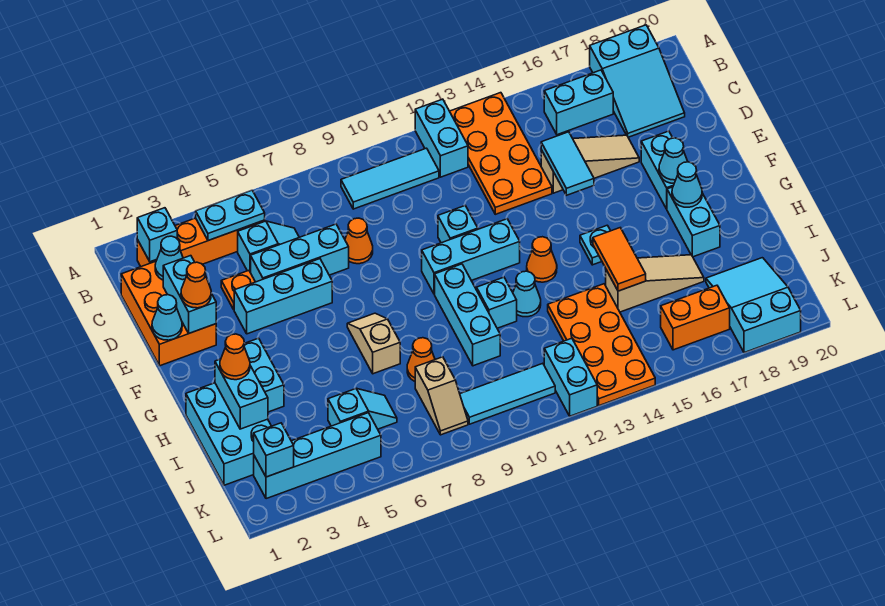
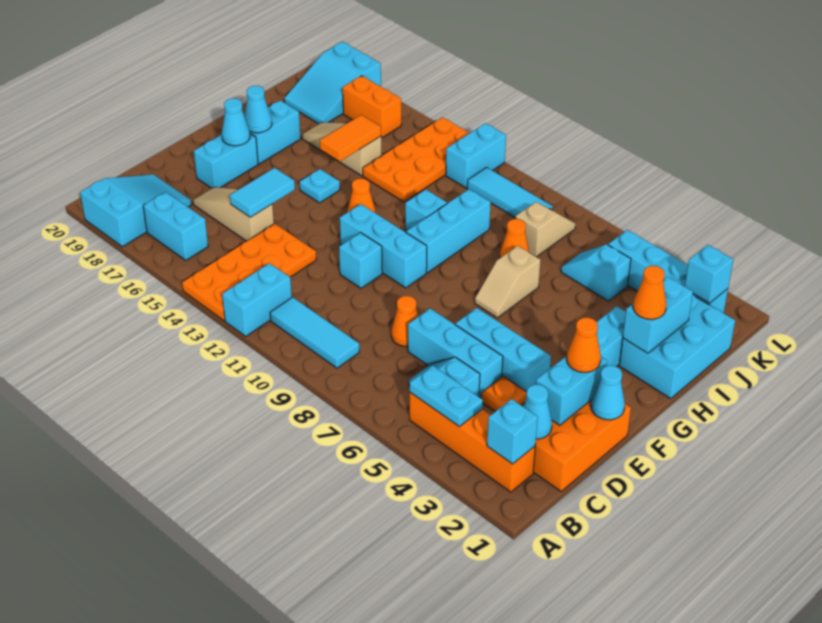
cyan cone H12 level 1 -> none

